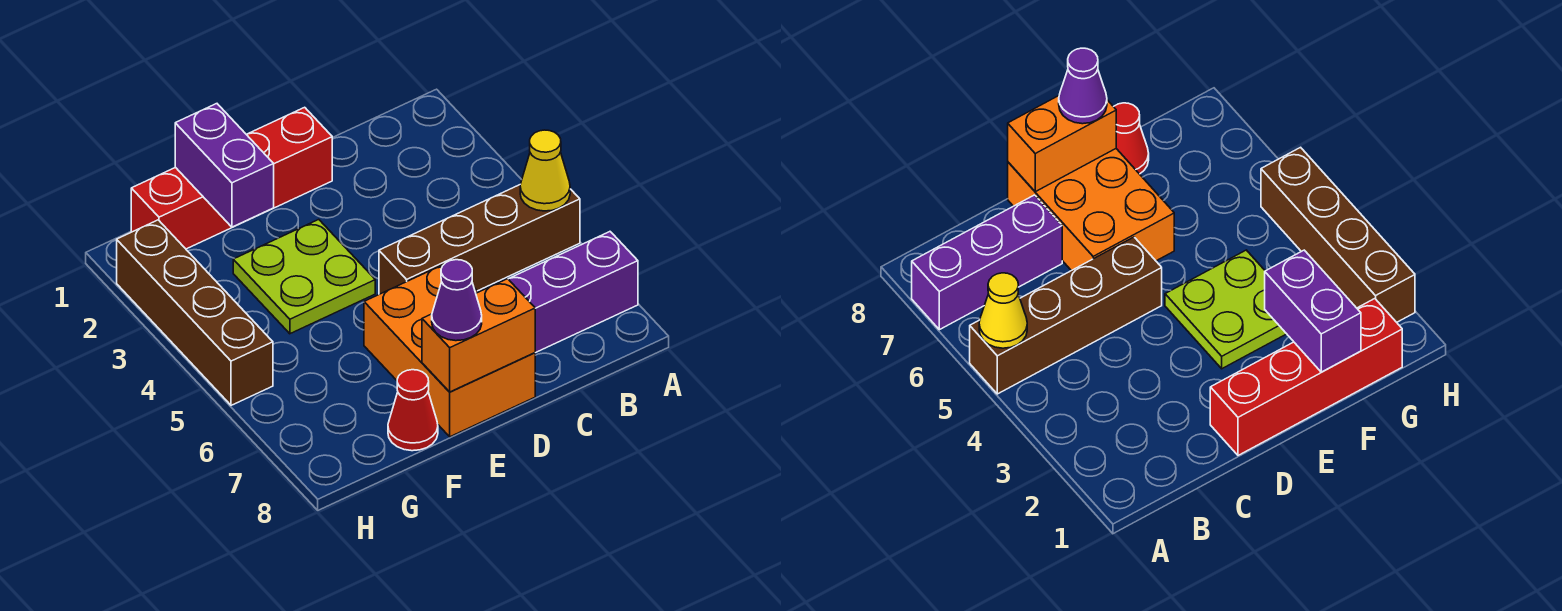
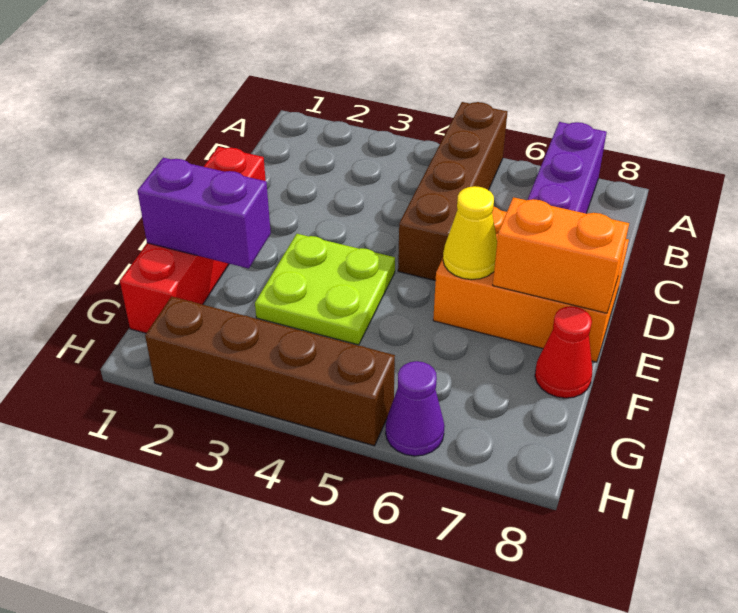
yellow cone A5 level 2 -> yellow cone E6 level 2
orange brick D8:E8 level 2 -> orange brick E7:E8 level 2
purple cone E8 level 3 -> purple cone H6 level 1

